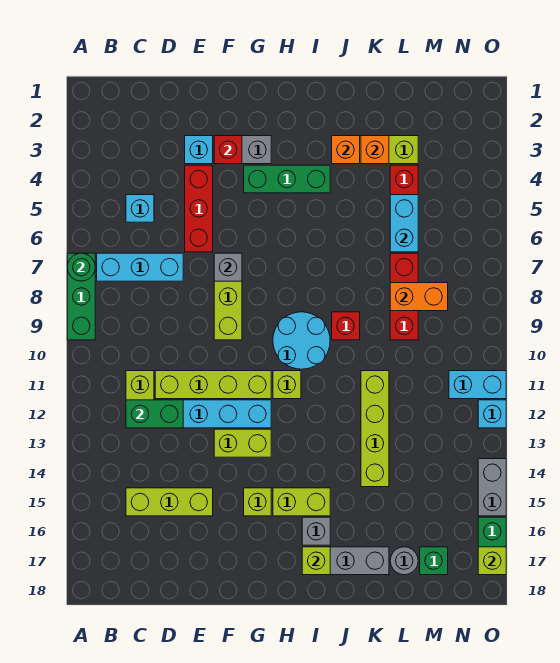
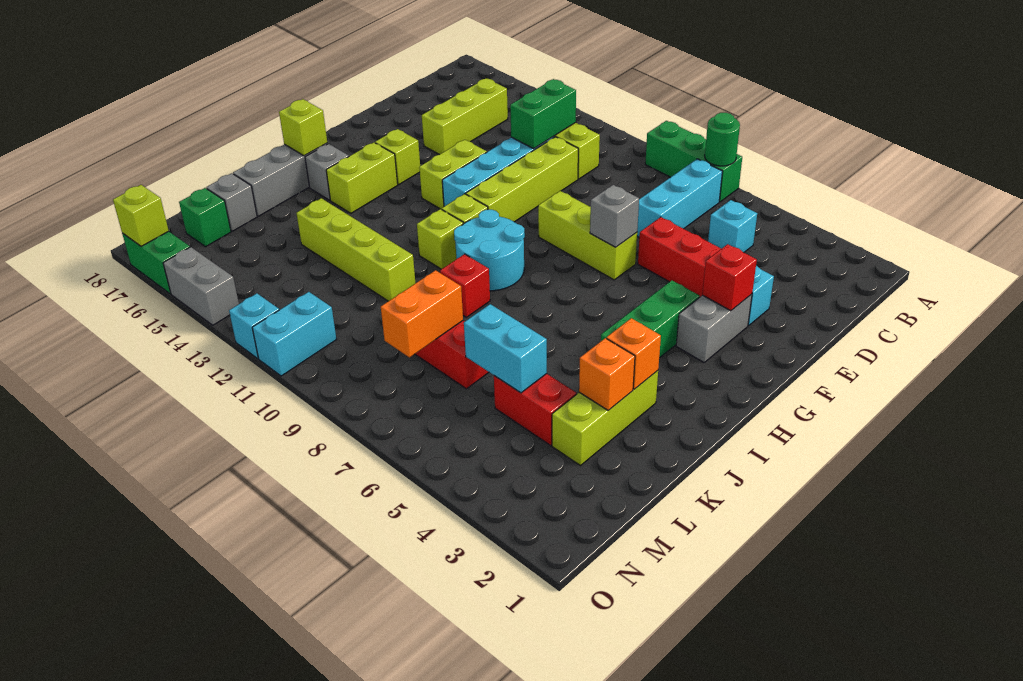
none -> lime brick I11 level 1
grey round brick L17 level 1 -> grey brick L17 level 1

